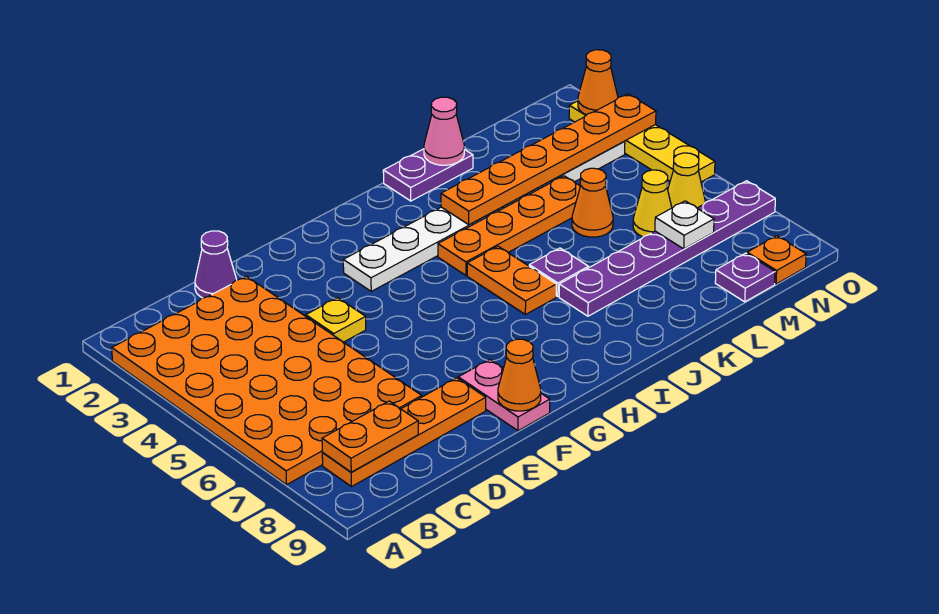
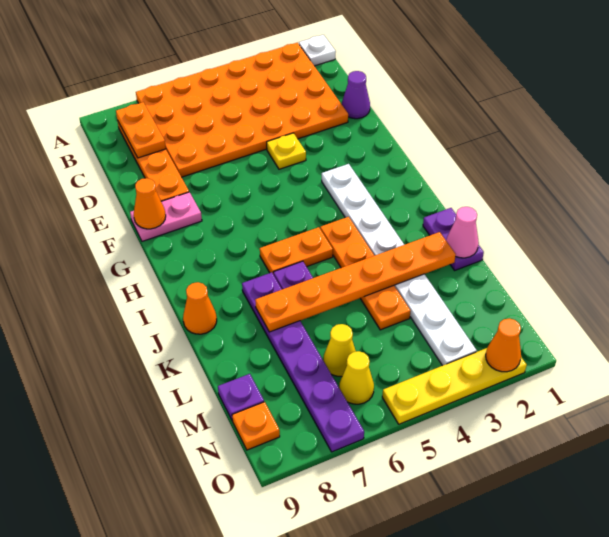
orange plate J3:O3 level 2 -> orange plate K2:K7 level 2
orange cone L5 level 1 -> orange cone J9 level 1
white plate M7 level 2 -> white plate A1 level 1

